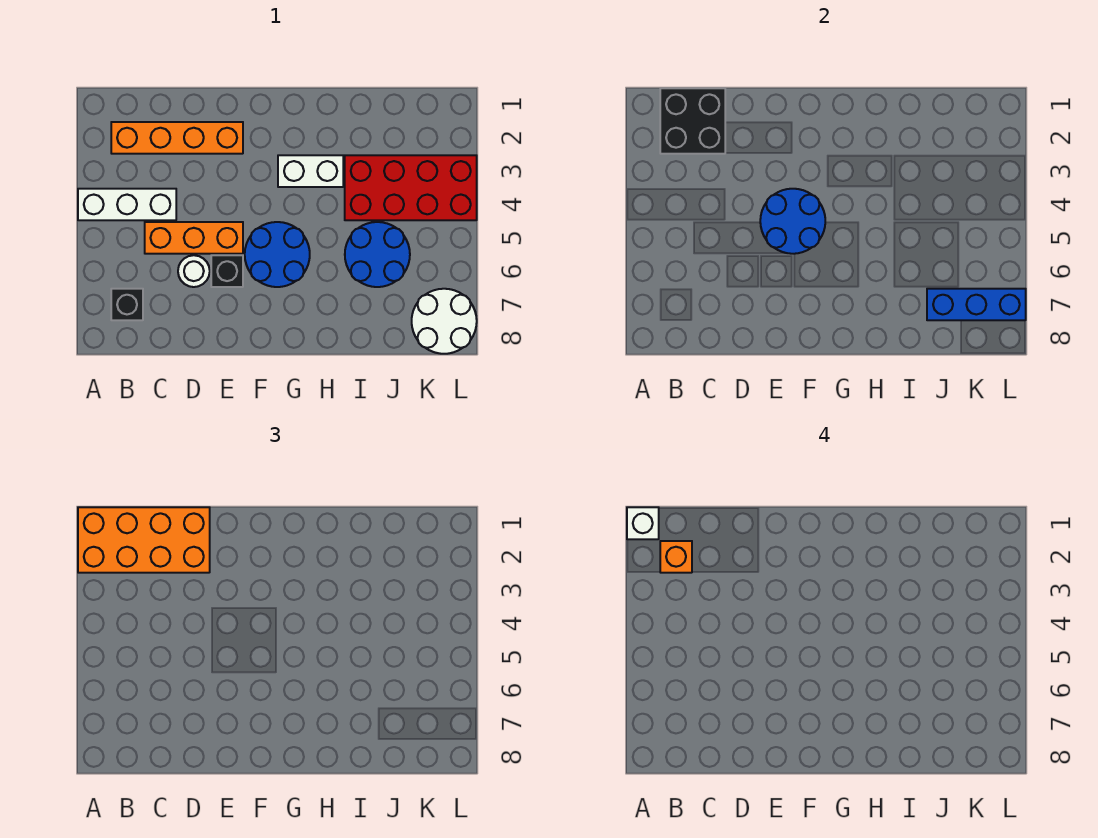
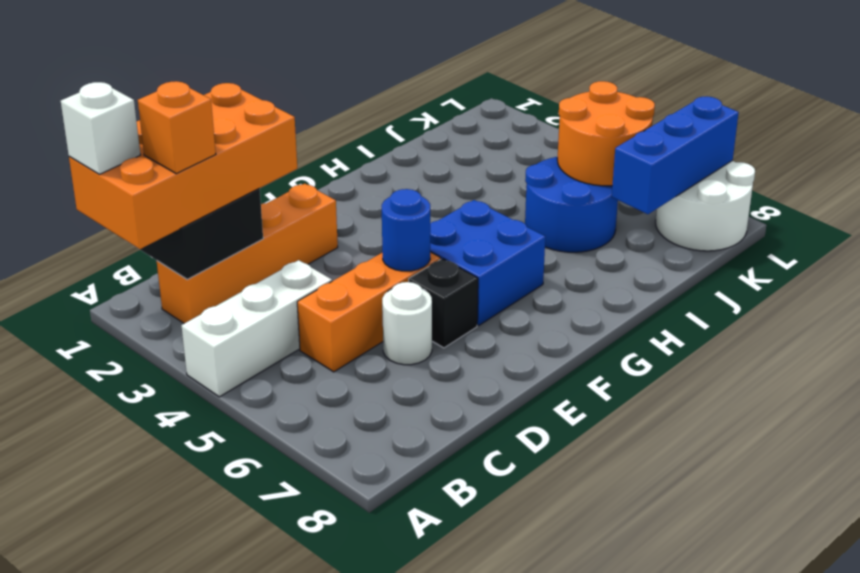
black brick B7 level 1 -> none
blue round brick E4:F5 level 2 -> blue round brick E5 level 2
blue round brick F5:G6 level 1 -> blue brick F5:G6 level 1
white brick G3:H3 level 1 -> none
red brick I3:L4 level 1 -> none
none -> orange round brick J5:K6 level 2

